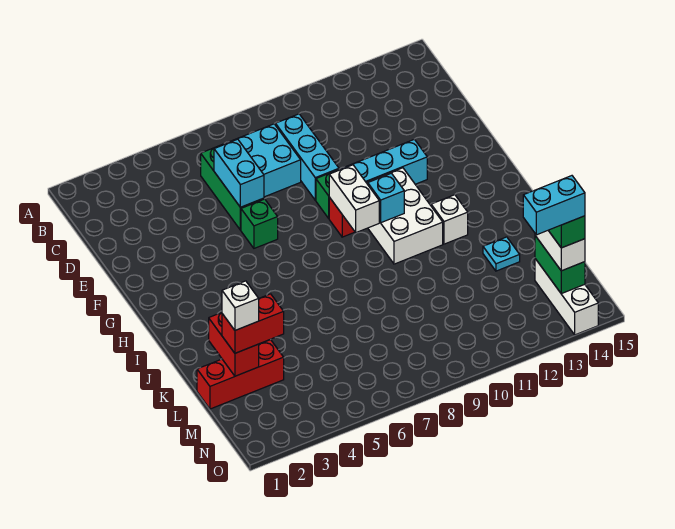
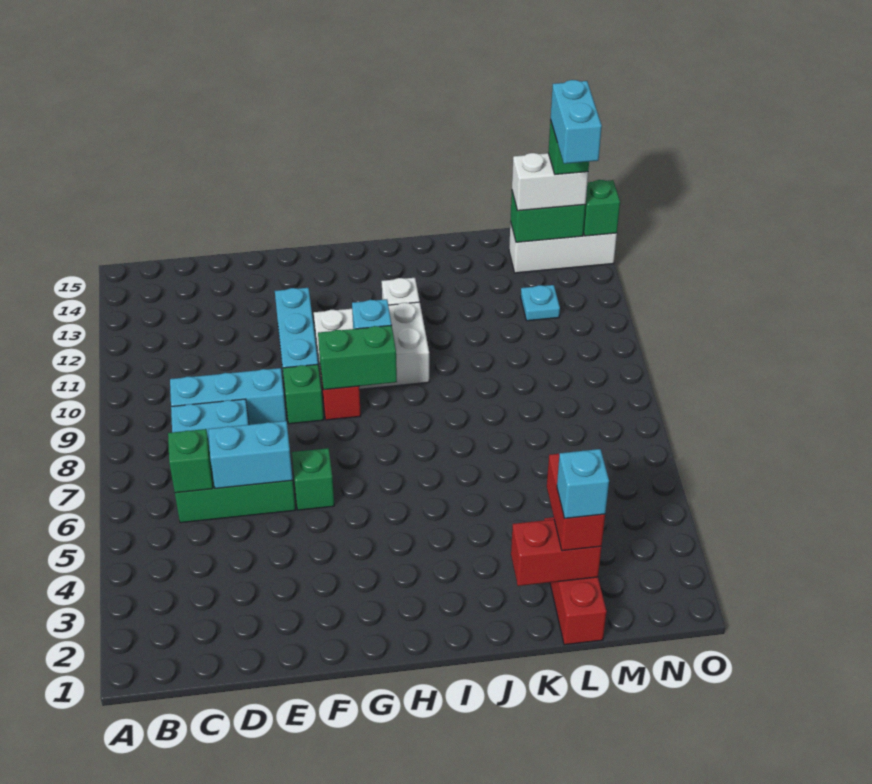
none -> green brick C6 level 2
white brick G9:H9 level 2 -> green brick G9:H9 level 2
cyan plate K13 level 1 -> cyan plate M12 level 1
white brick L2 level 4 -> cyan brick L2 level 4
none -> green brick O14 level 2

